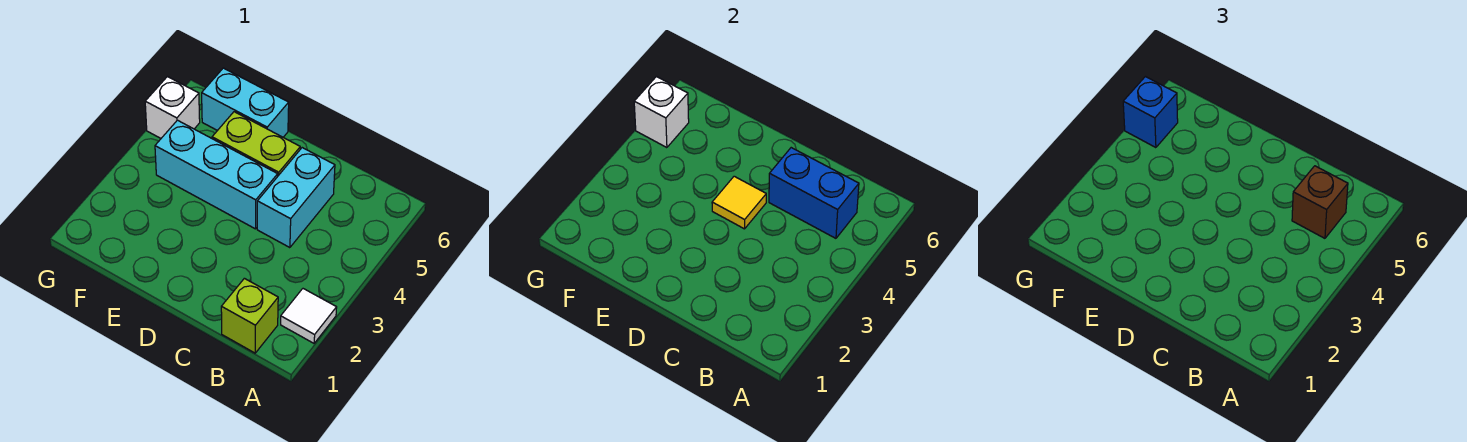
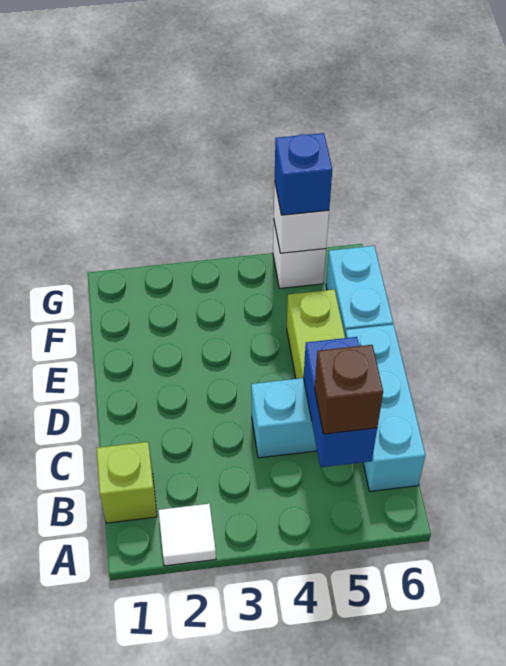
cyan brick D4:F4 level 1 -> cyan brick B6:D6 level 1
yellow tile D4 level 2 -> none

